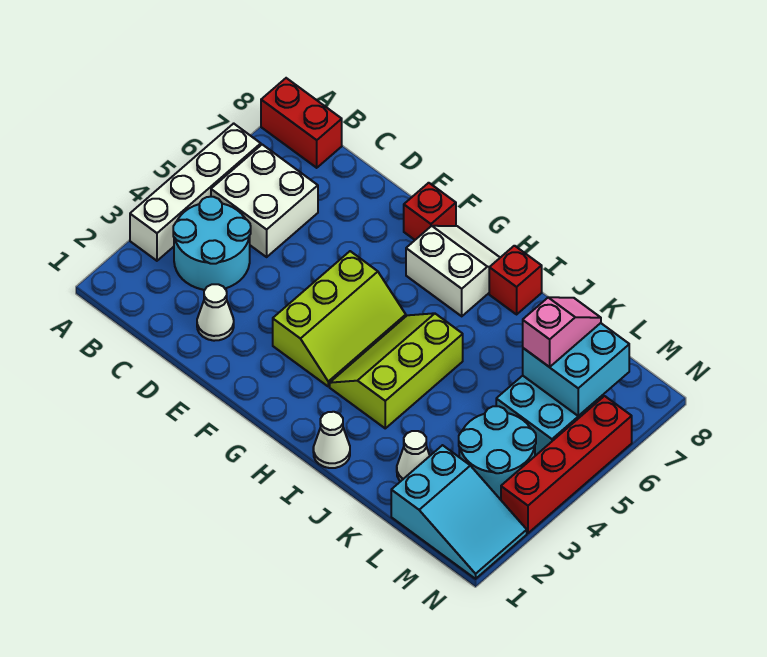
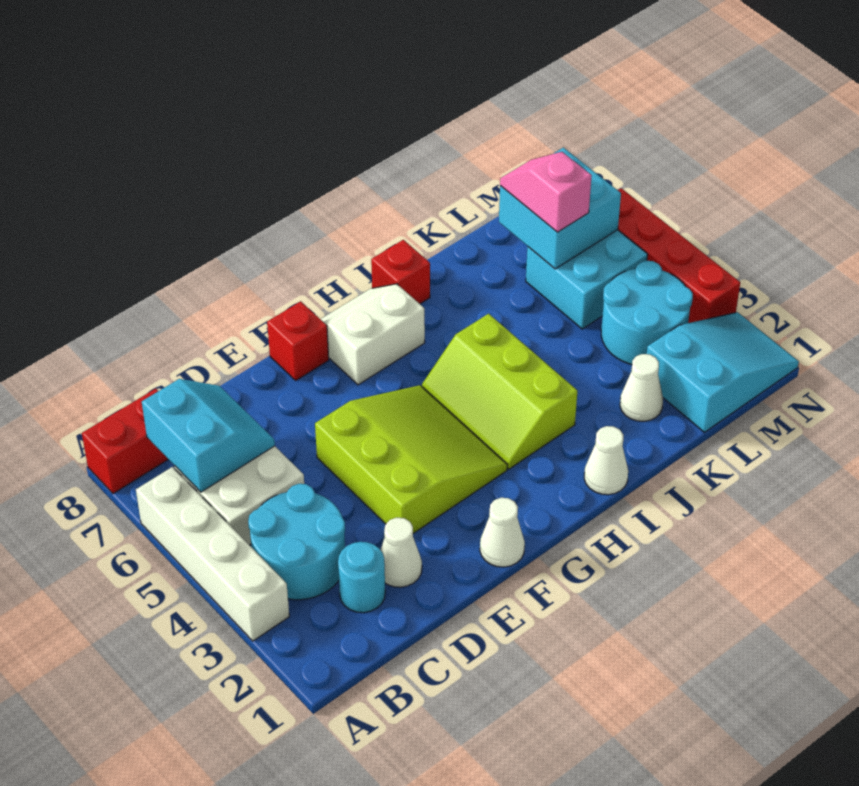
none -> cyan slope B6:C7 level 2 top B
none -> cyan round brick C2 level 1
none -> white cone F1 level 1
lime slope F3:G5 level 1 top F -> lime slope E3:G5 level 1 top E

